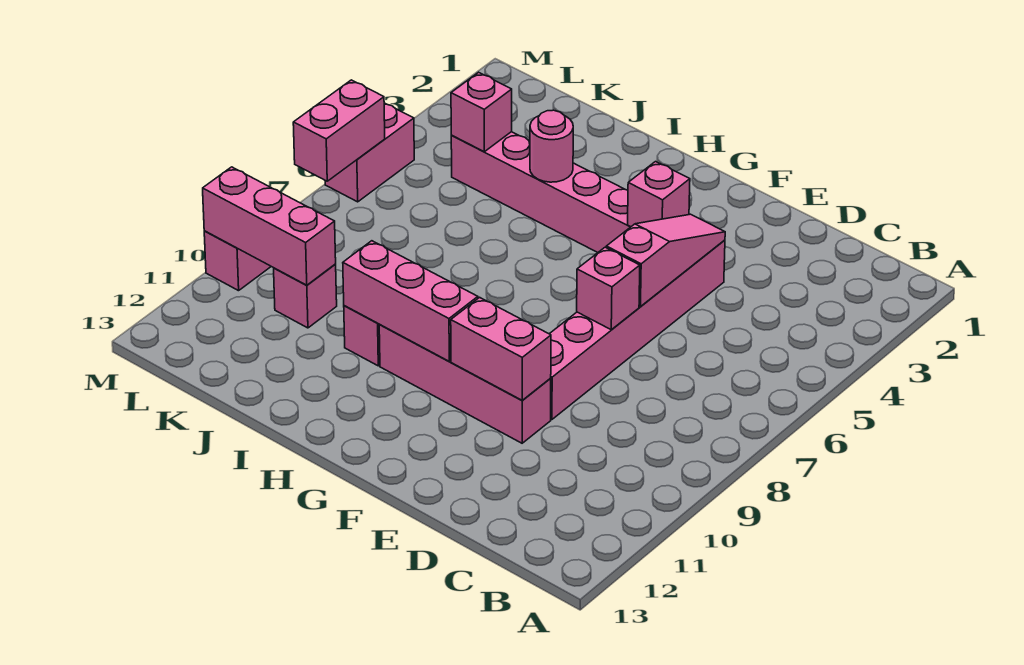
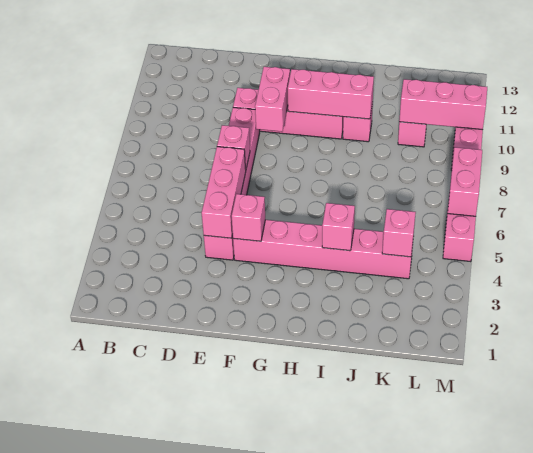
pink slope E4:E6 level 2 top 6 -> pink brick E4:E6 level 2
pink brick E10:F10 level 2 -> pink brick F9:F10 level 2
pink round brick I4 level 2 -> pink brick I4 level 2

